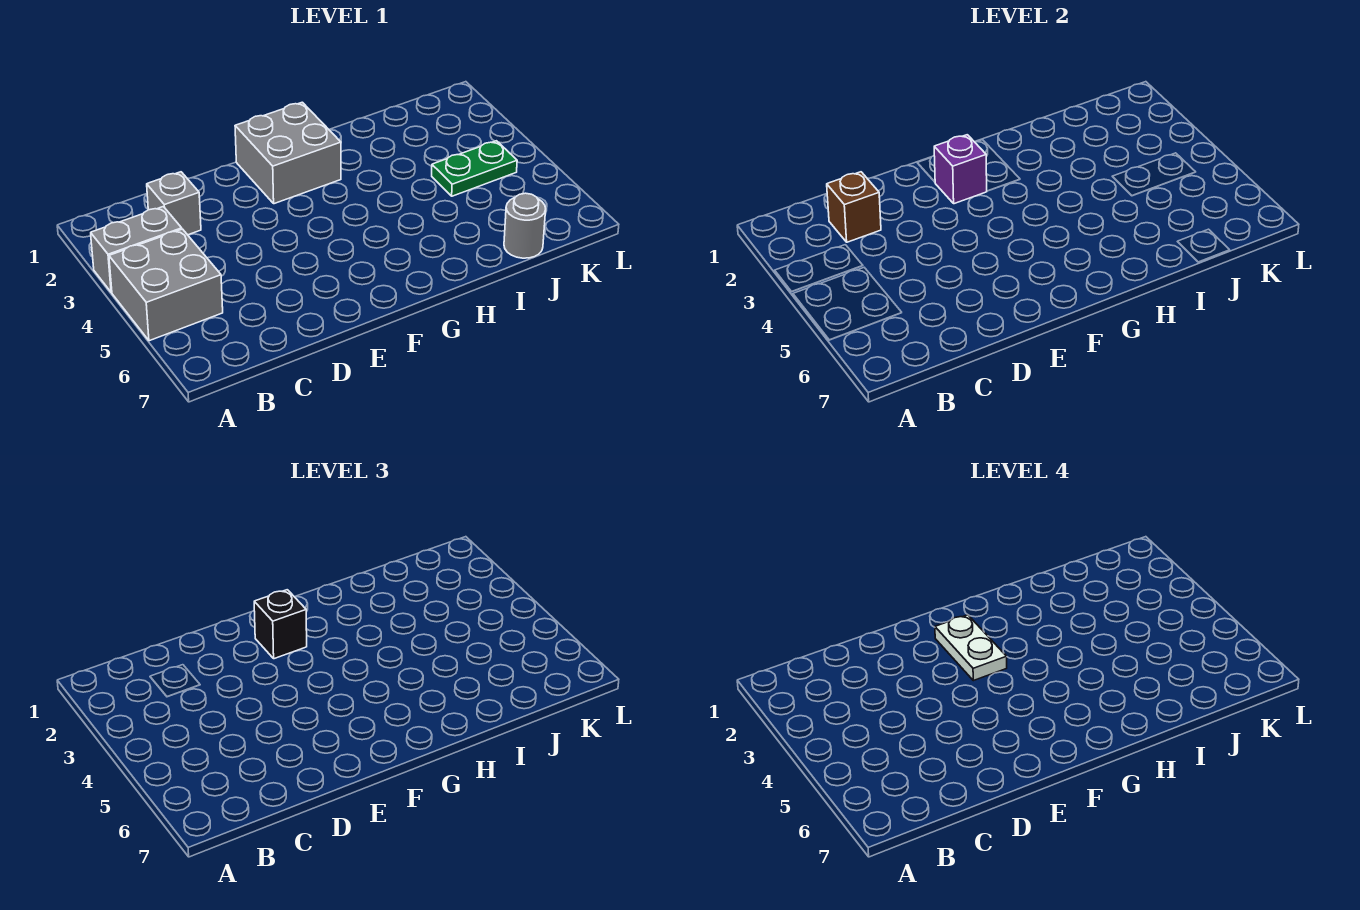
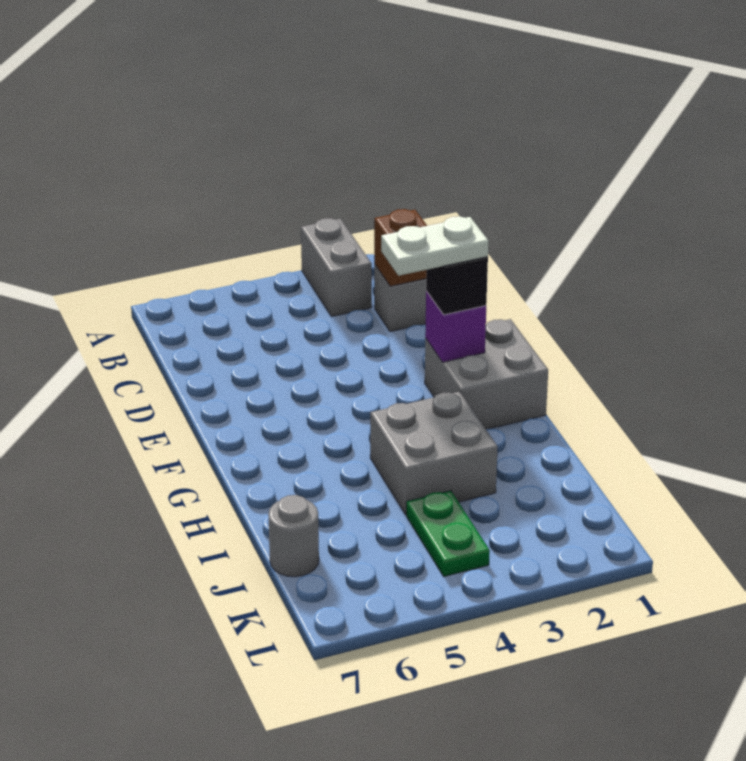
grey brick A4:B5 level 1 -> grey brick H3:I4 level 1

